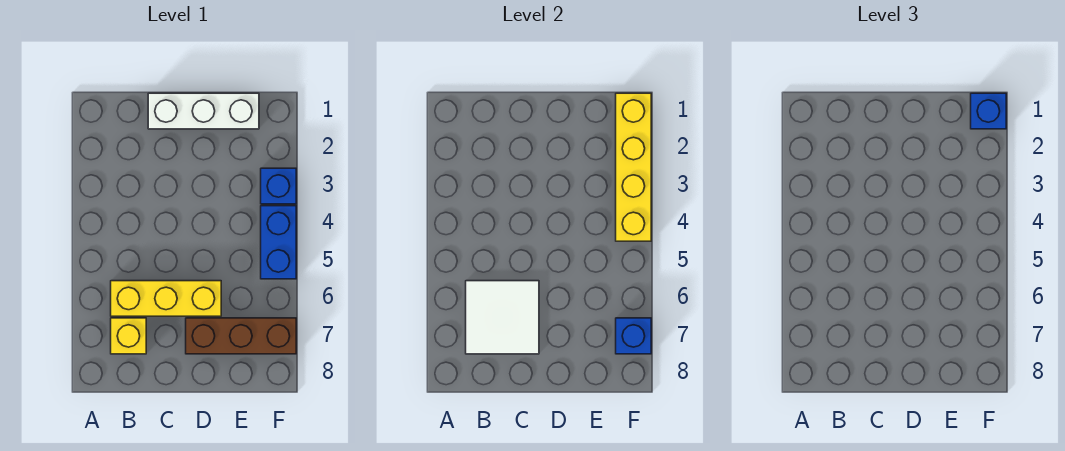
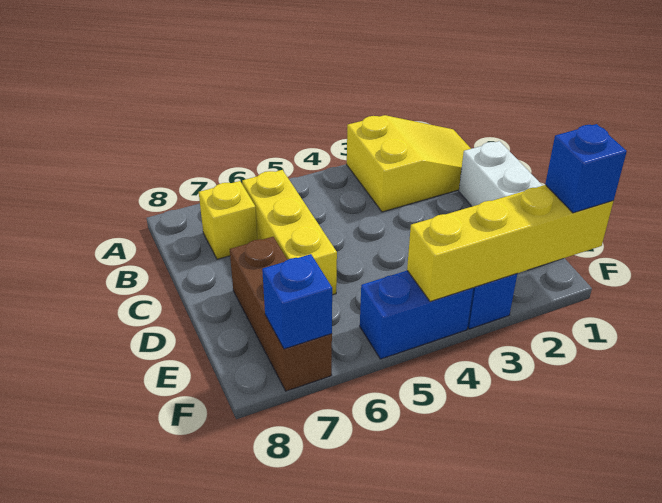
none -> yellow slope A1:B3 level 1 top 3
white tile B6:C7 level 2 -> none

